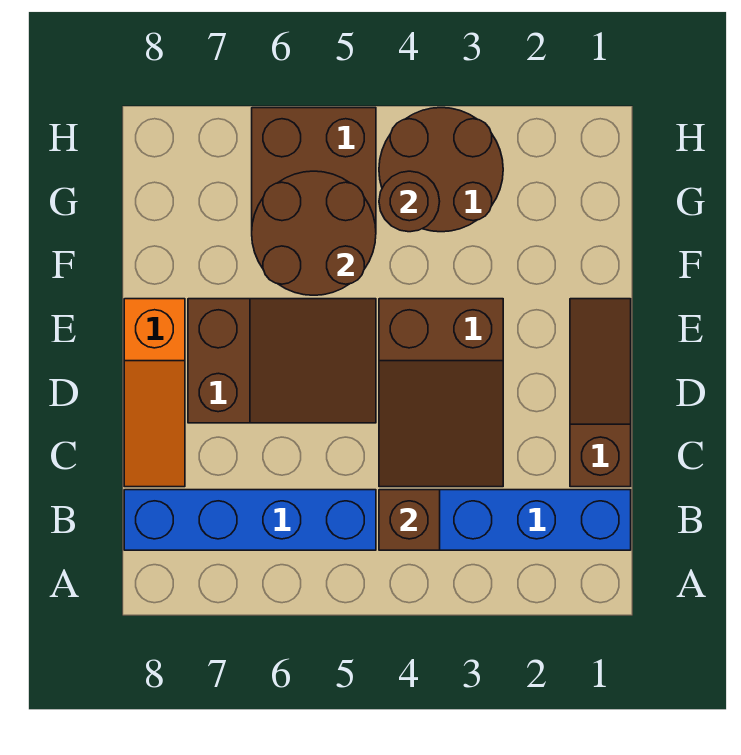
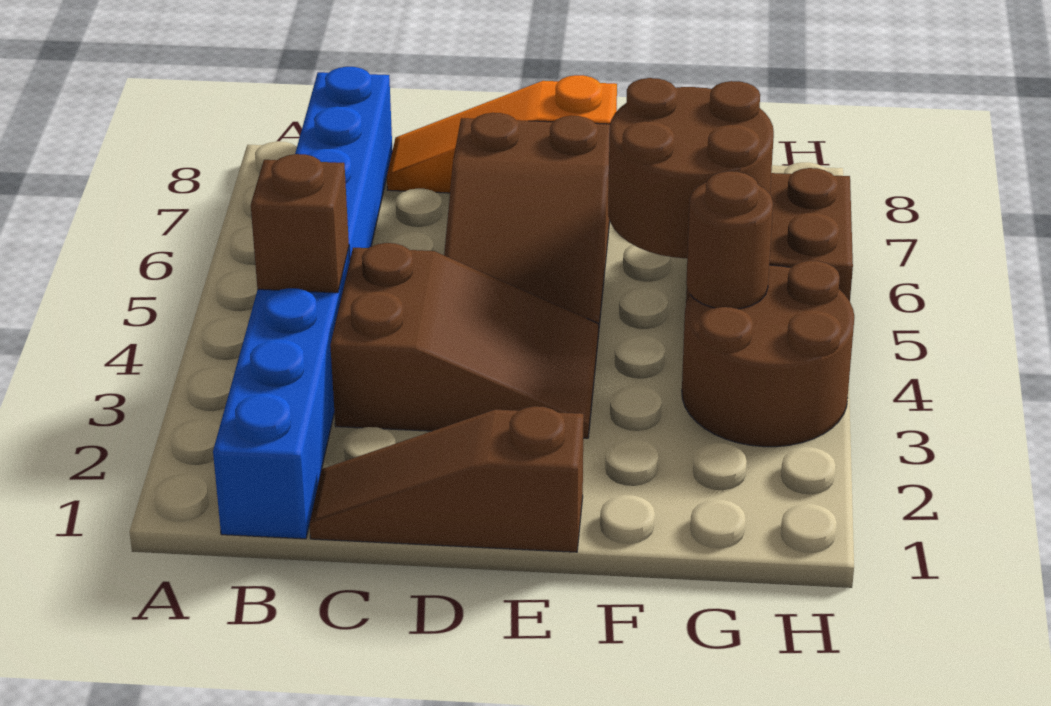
brown slope C1:E1 level 1 top C -> brown slope C1:E1 level 1 top E
brown slope C3:E4 level 1 top E -> brown slope C3:E4 level 1 top C

